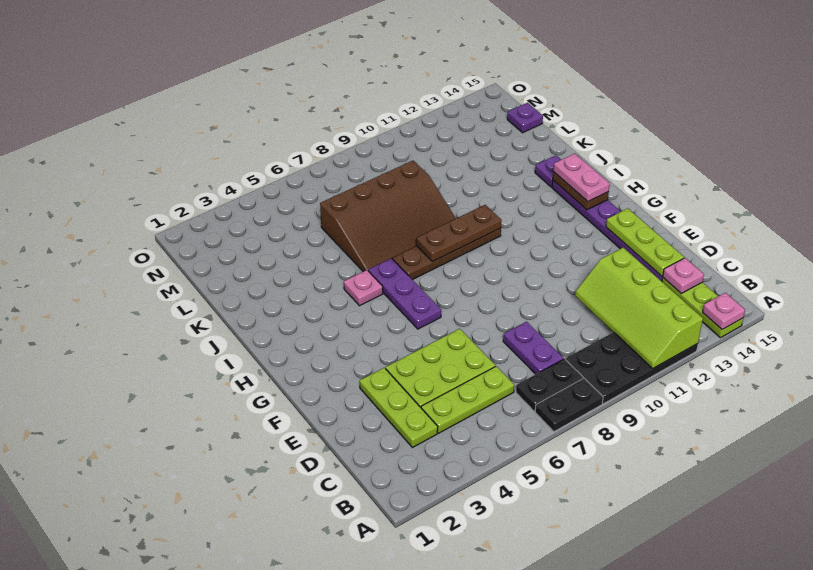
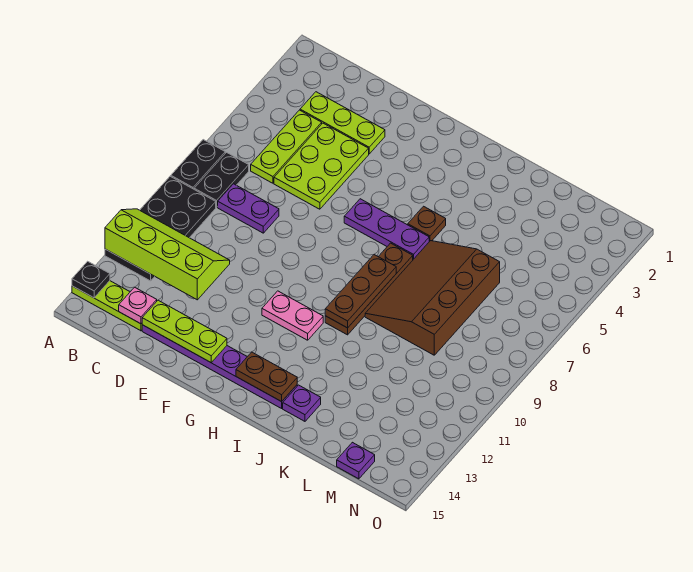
pink plate A14 level 2 -> black plate A14 level 2
pink plate H14:I14 level 3 -> pink plate G11:H11 level 1
pink plate I5 level 1 -> brown plate I5 level 1

